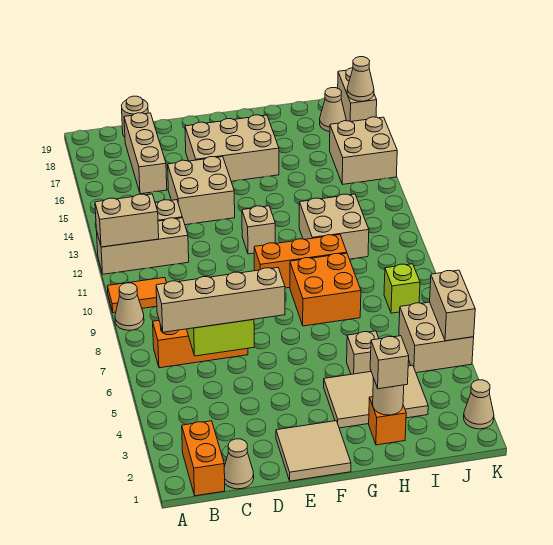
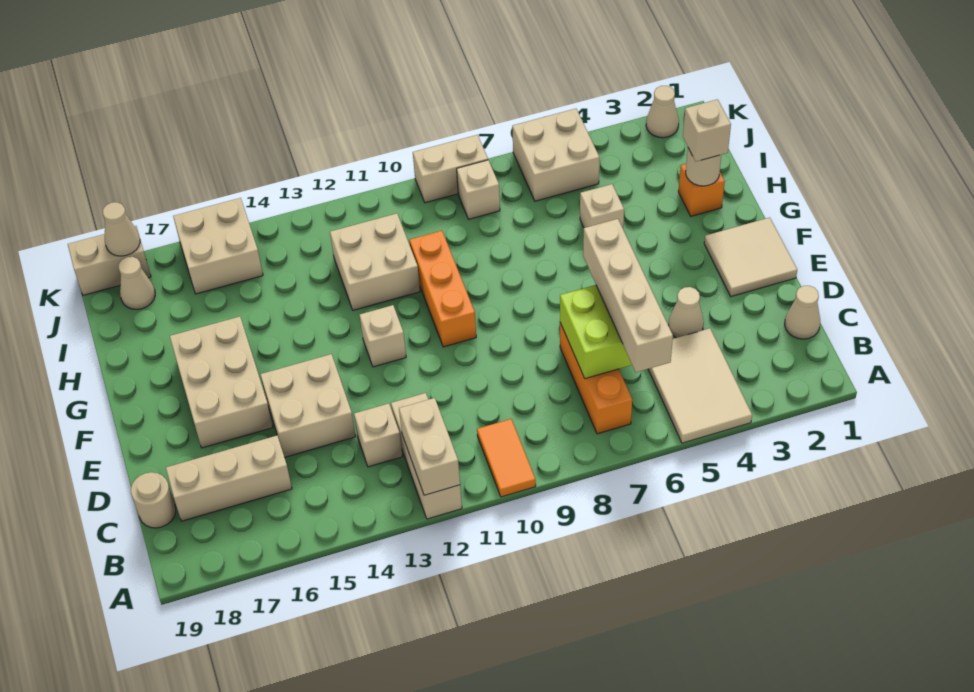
tan cone A9 level 1 -> tan cone D4 level 1
orange brick B1:B2 level 1 -> none
tan tile G3:I4 level 1 -> tan tile A4:C5 level 1
orange brick G8:H9 level 1 -> none
lime brick J8 level 1 -> tan brick J8 level 1
tan brick K5:K6 level 2 -> tan brick K8:K9 level 1

